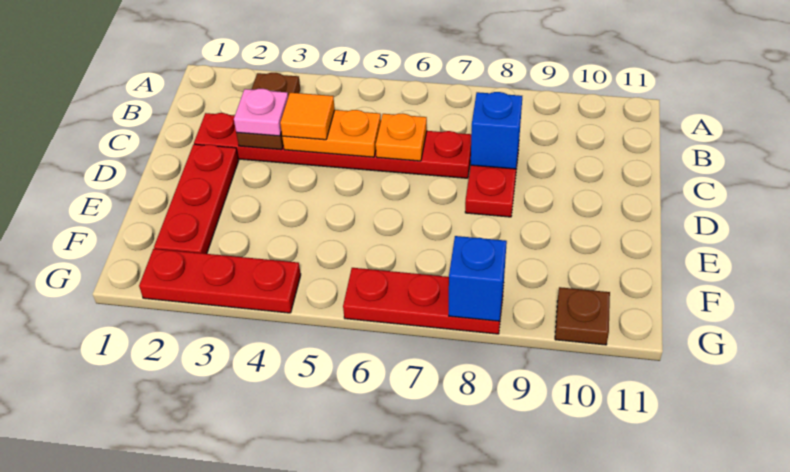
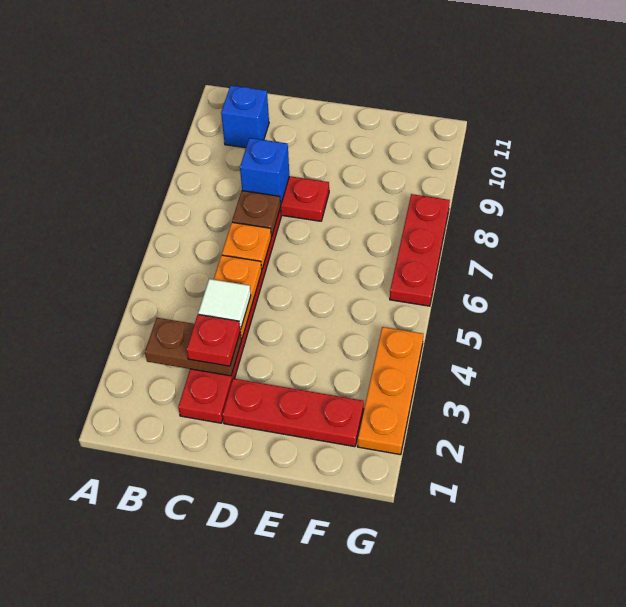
pink plate C3 level 3 -> red plate C3 level 3
orange tile C4 level 3 -> white tile C4 level 3
red plate G2:G4 level 1 -> orange plate G2:G4 level 1
blue brick G8 level 2 -> blue brick B10 level 1
brown plate G10 level 1 -> brown plate C7 level 2

